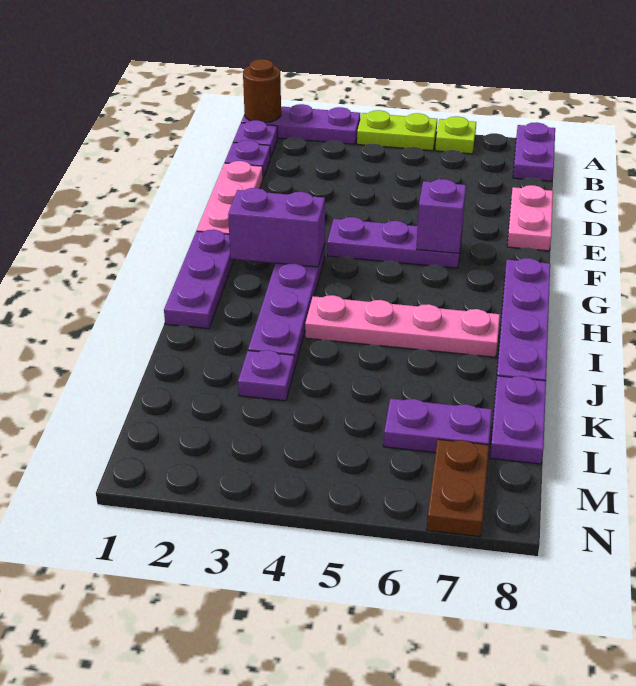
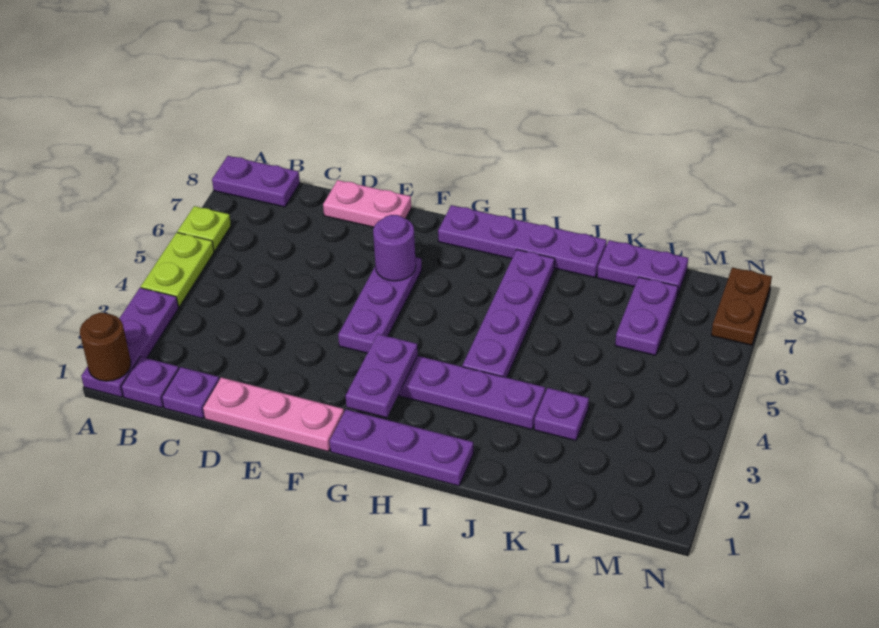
purple brick F6 level 2 -> purple round brick F6 level 2
purple brick G2:G3 level 2 -> purple plate G2:G3 level 2
pink plate I4:I7 level 1 -> purple plate I4:I7 level 1
brown plate M7:N7 level 1 -> brown plate N7:N8 level 1

